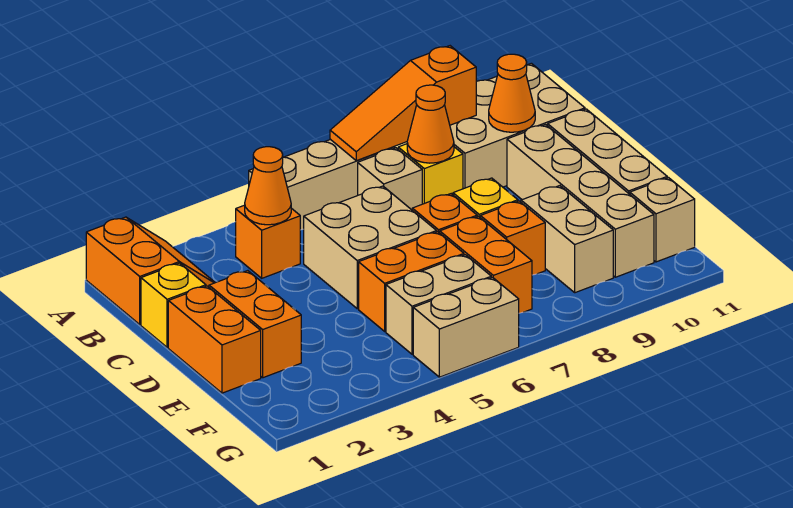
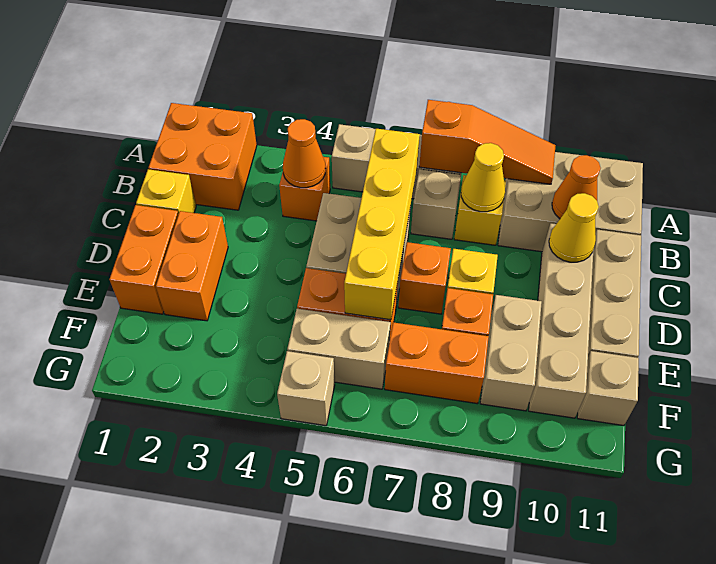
orange slope A1:B2 level 1 top 1 -> orange brick A1:B2 level 1
orange slope A7:A9 level 2 top 9 -> orange slope A7:A9 level 2 top 7
none -> yellow brick B6:E6 level 2
orange cone B8 level 2 -> yellow cone B8 level 2
none -> yellow cone C10 level 2
orange brick E7:F7 level 1 -> orange brick F7:F8 level 1
tan brick G5:G6 level 1 -> tan brick G5 level 1

